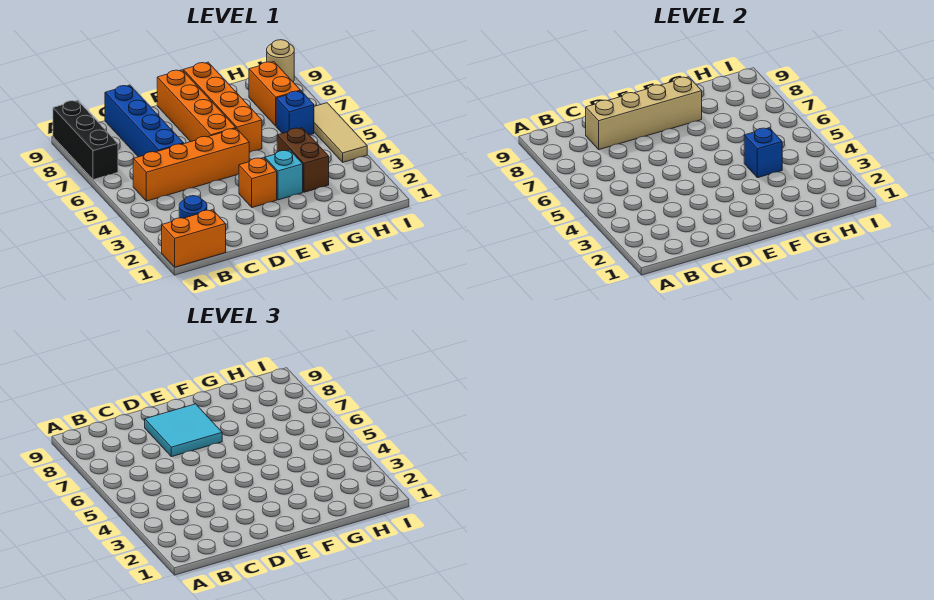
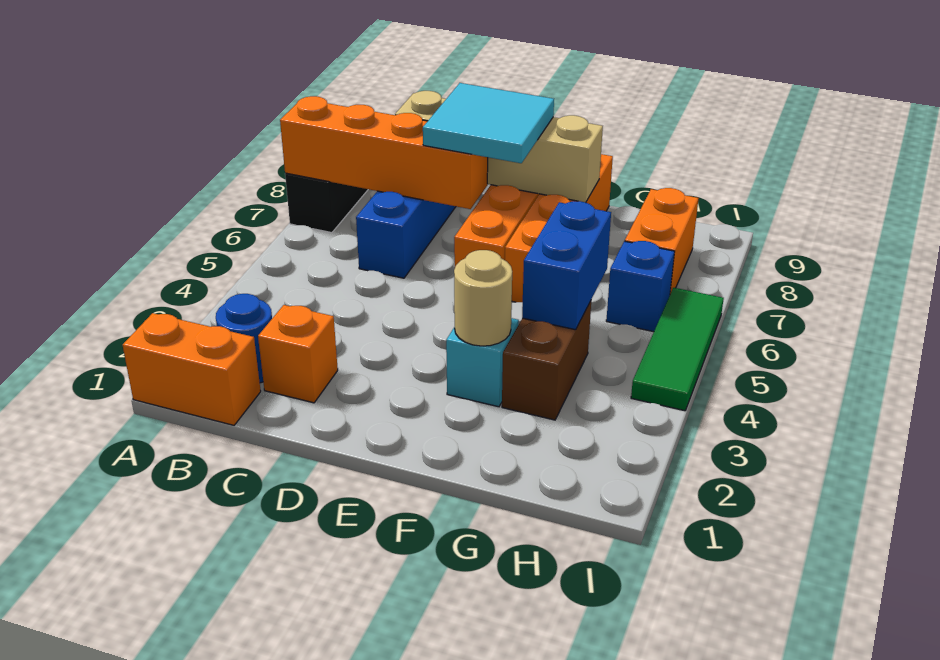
orange brick B5:E5 level 1 -> orange brick A7:D7 level 2
orange brick E3 level 1 -> orange brick C2 level 1
blue brick G4 level 2 -> blue brick G4:G5 level 2
tan tile I4:I6 level 1 -> green tile I4:I6 level 1
tan round brick I9 level 1 -> tan round brick F3 level 2

